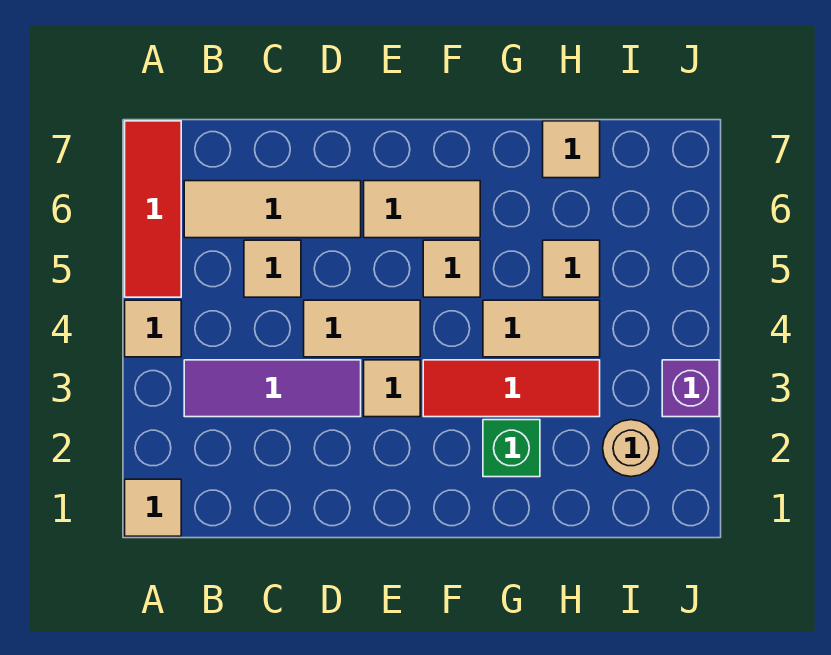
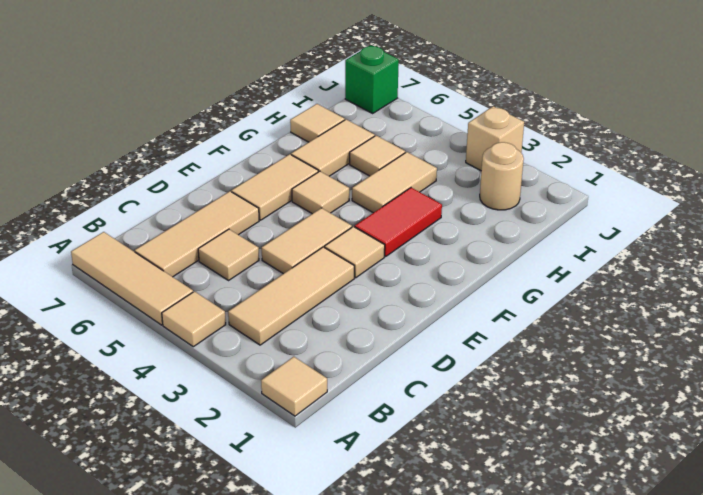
red tile A5:A7 level 1 -> tan tile A5:A7 level 1
purple tile B3:D3 level 1 -> tan tile B3:D3 level 1
red tile F3:H3 level 1 -> red tile F3:G3 level 1
green brick G2 level 1 -> green brick J7 level 1
none -> tan tile G6:H6 level 1
purple brick J3 level 1 -> tan brick J3 level 1

